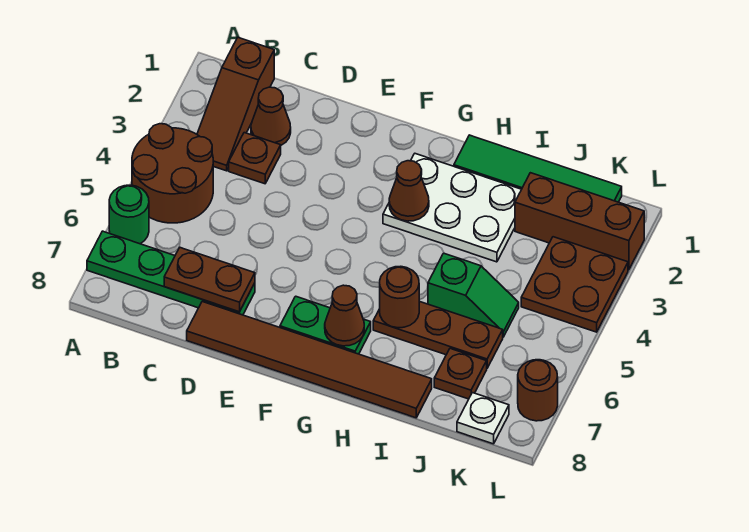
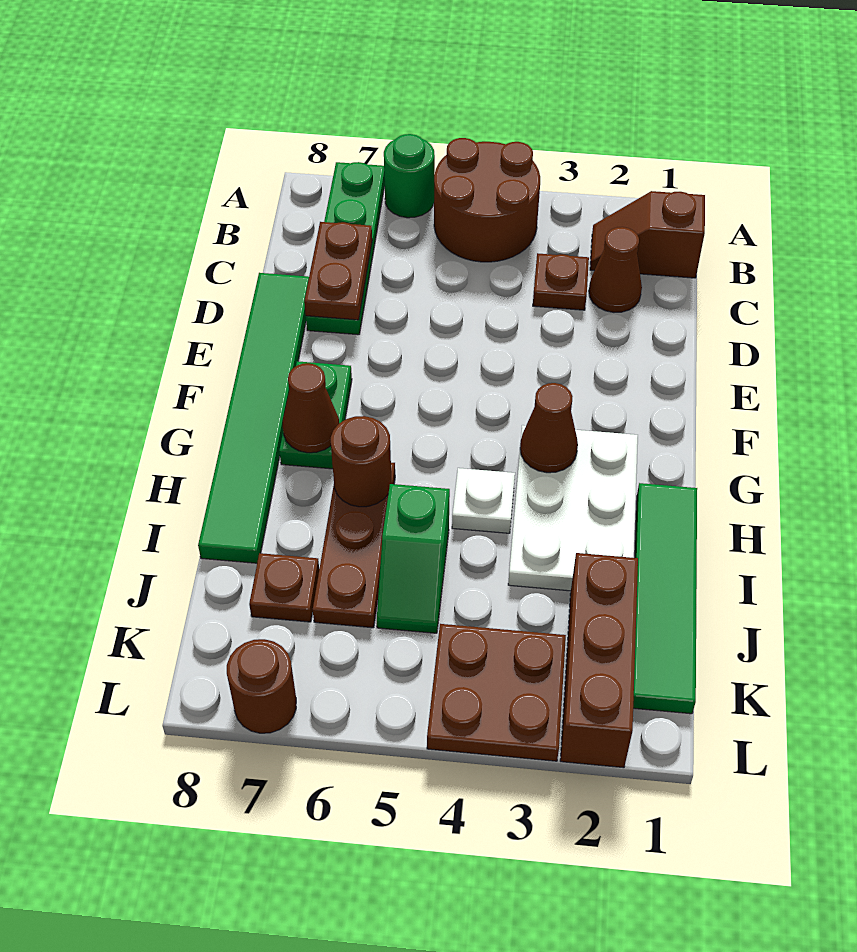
brown slope B1:B3 level 1 top 1 -> brown slope B1:B2 level 1 top 1
brown tile D8:I8 level 1 -> green tile D8:I8 level 1
white plate K8 level 1 -> white plate H4 level 1

